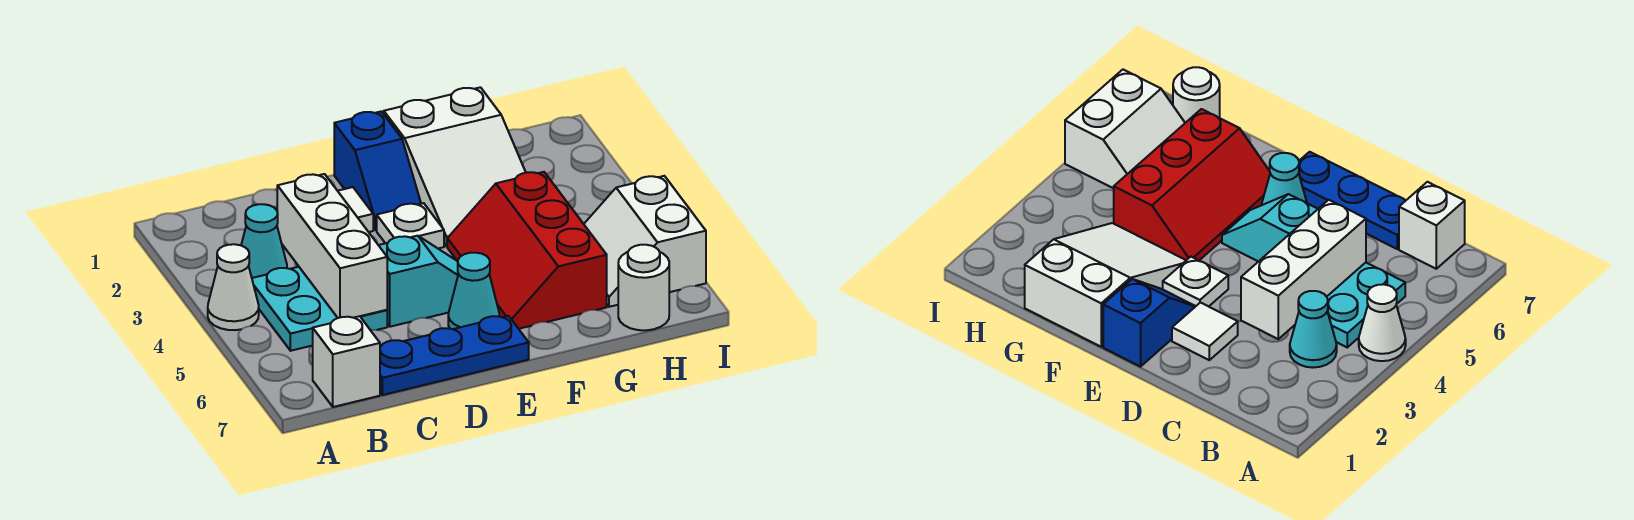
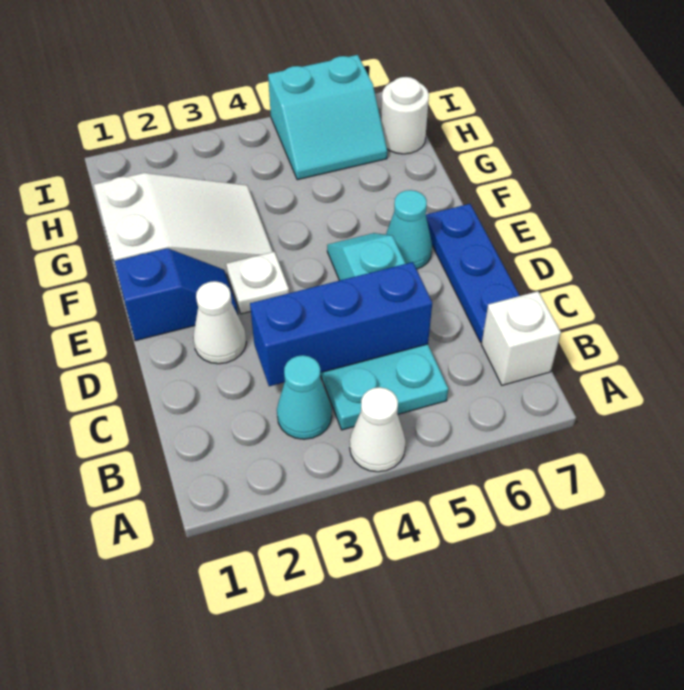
white brick C3:C5 level 2 -> blue brick C3:C5 level 2
white tile D2 level 1 -> white cone D2 level 1
red slope F4:G6 level 1 top G -> none
white slope H5:I6 level 1 top I -> cyan slope H5:I6 level 1 top I

